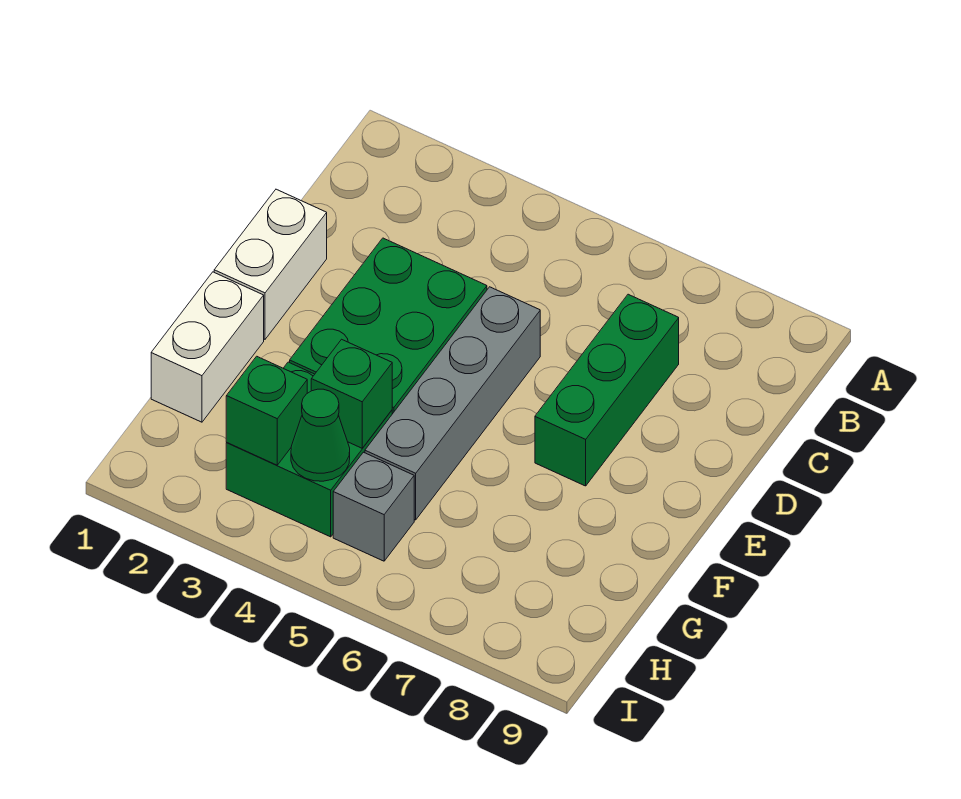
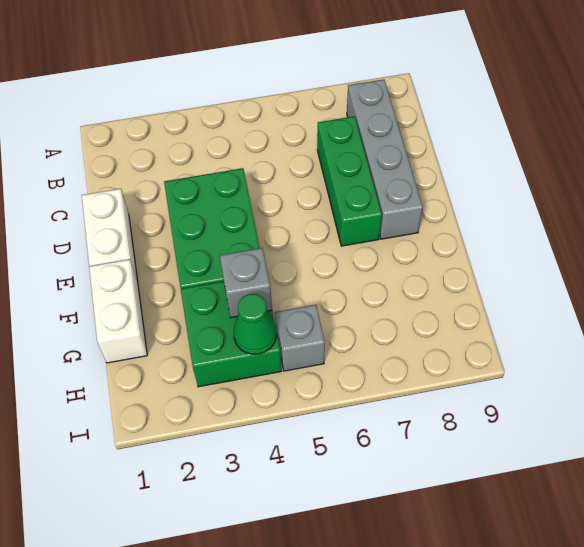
grey brick D5:G5 level 1 -> grey brick B8:E8 level 1
green brick G4 level 2 -> grey brick G4 level 2
green brick H3 level 2 -> none

